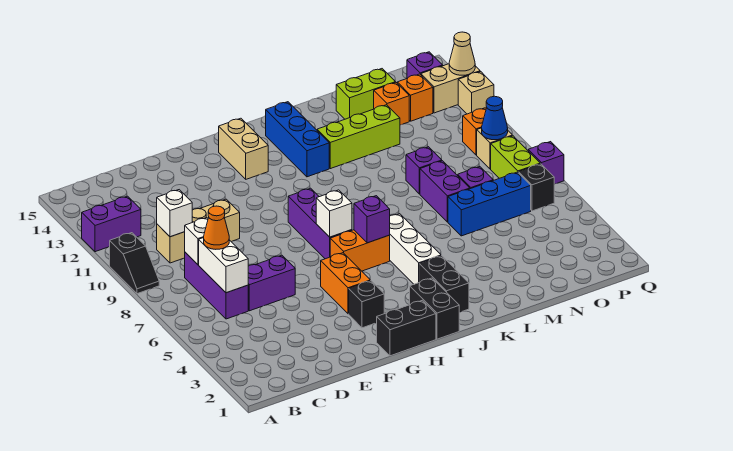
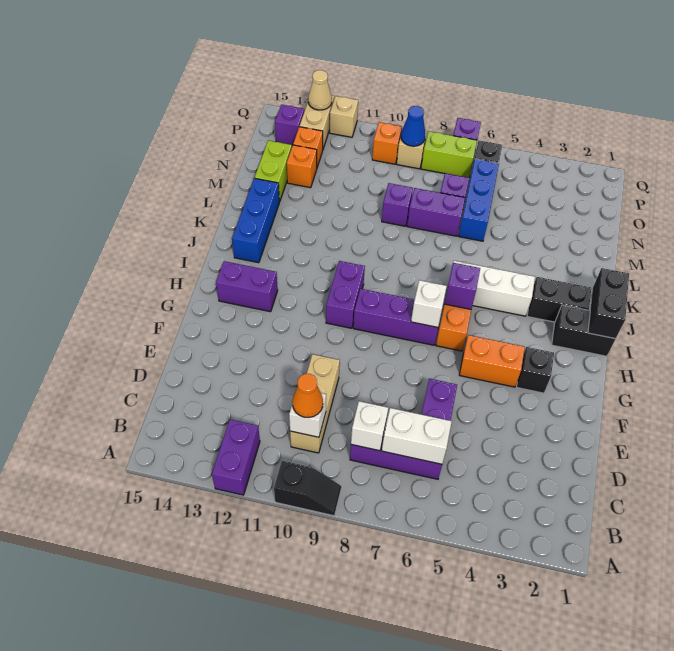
orange cone C7 level 3 -> orange cone C10 level 3
black brick G1:H1 level 1 -> black brick I1:J1 level 2
none -> purple brick H10:I10 level 1
tan brick H13:H14 level 1 -> purple brick H13:H14 level 1
blue brick J12:J14 level 1 -> blue brick J14:L14 level 1
lime brick K12:M12 level 1 -> none

